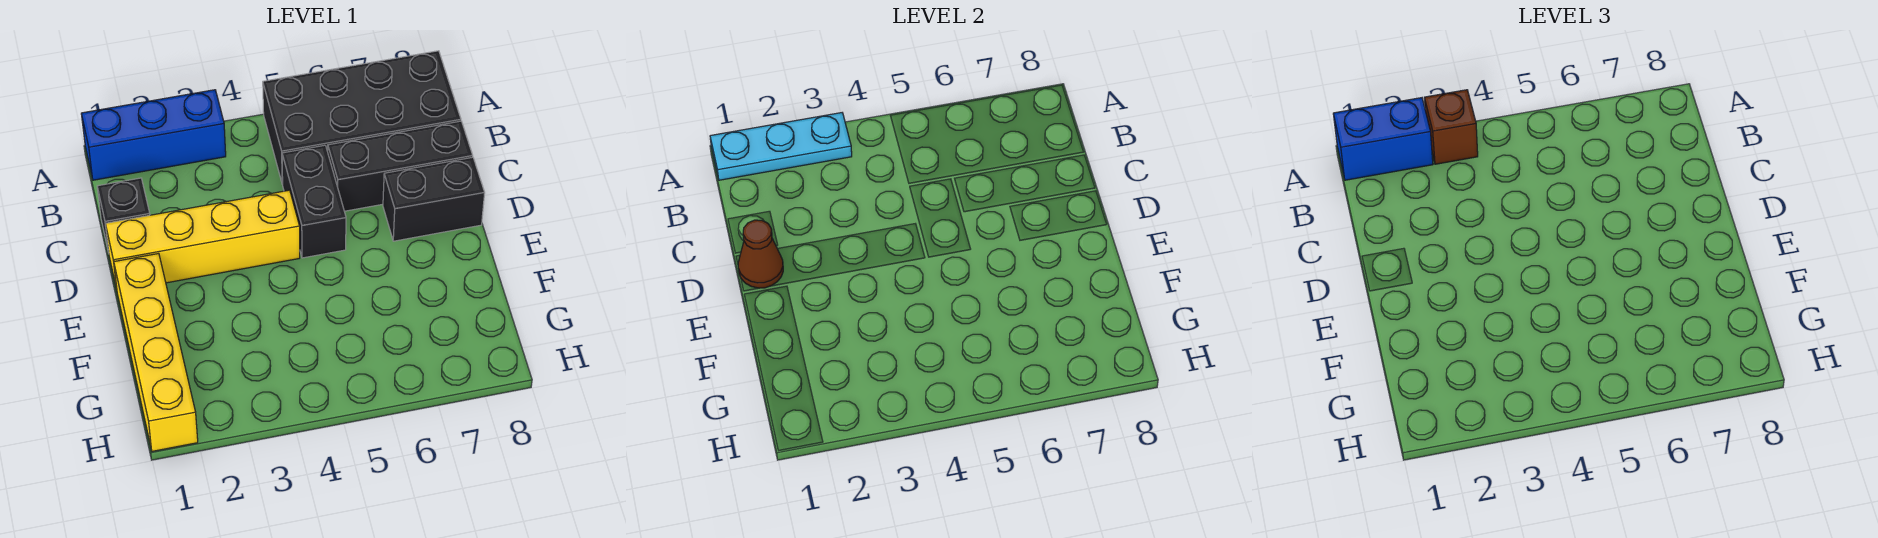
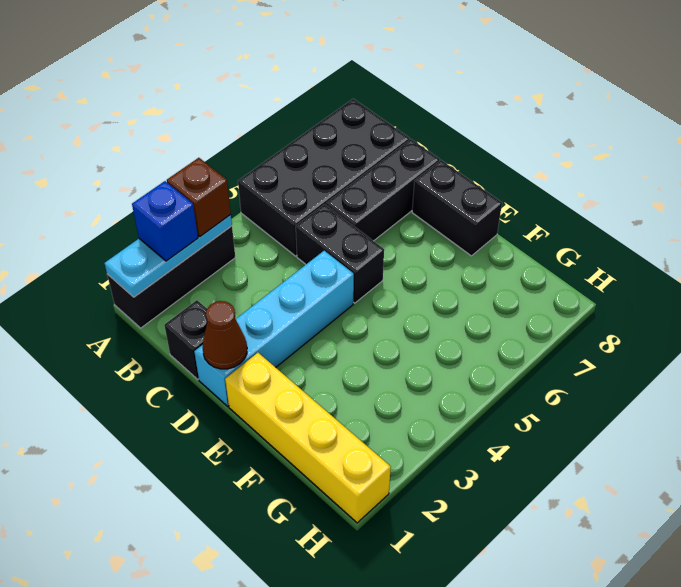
blue brick A1:A3 level 1 -> black brick A1:A3 level 1
blue brick A1:A2 level 3 -> blue brick A2 level 3
yellow brick D1:D4 level 1 -> cyan brick D1:D4 level 1
black brick D7:D8 level 1 -> black brick D8:E8 level 1

